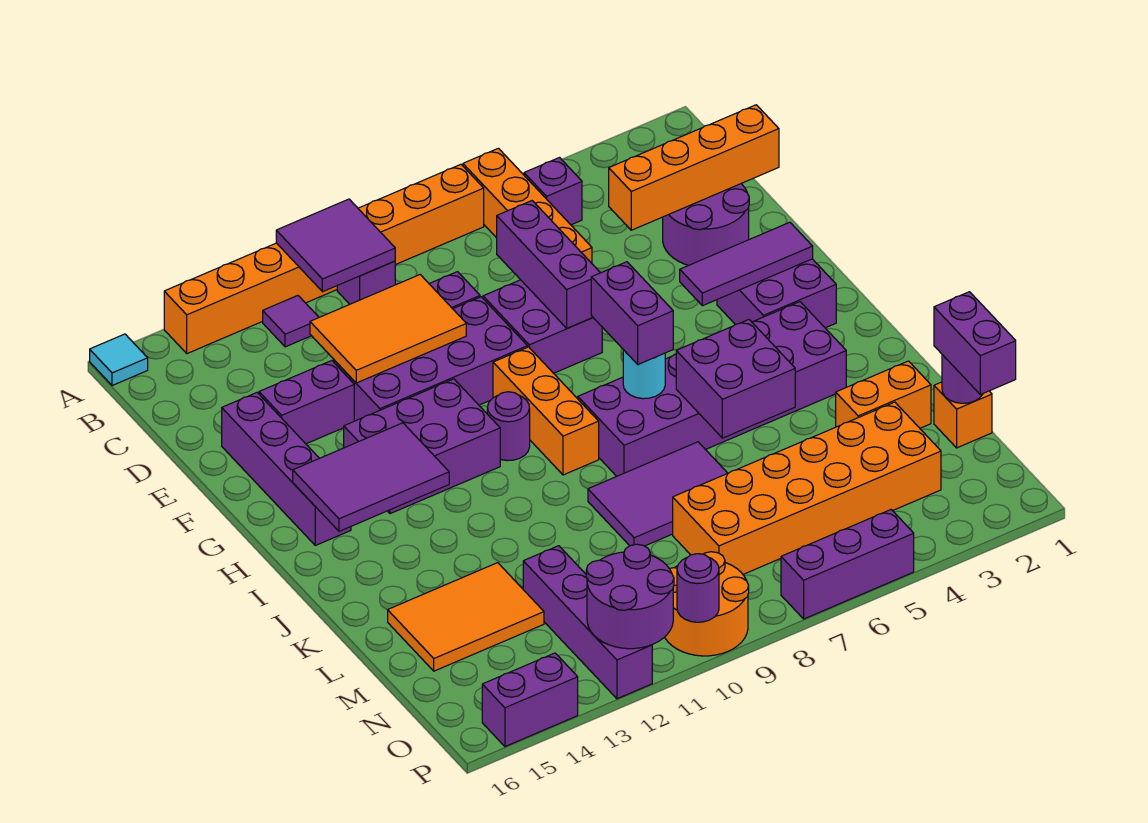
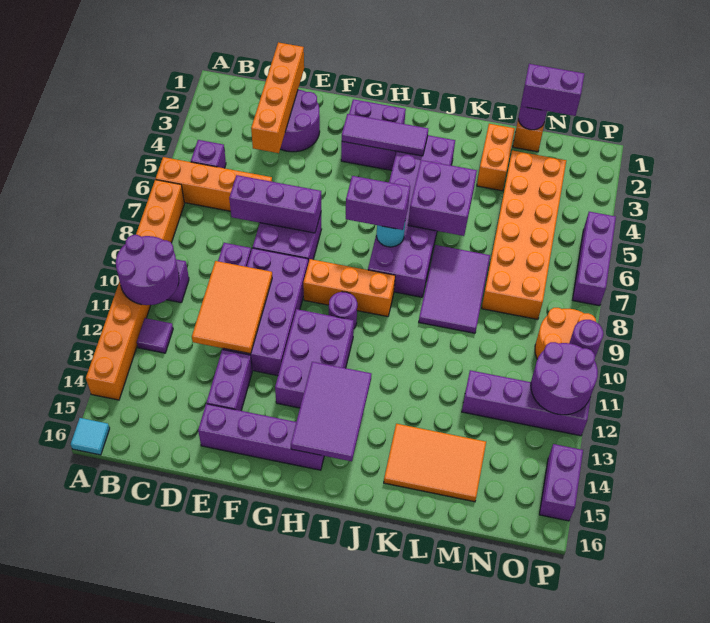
purple tile A10:B11 level 2 -> purple round brick A10:B11 level 2
purple tile G2:G4 level 2 -> purple tile G3:I3 level 2
orange tile L13:M15 level 1 -> orange tile K14:M15 level 1

